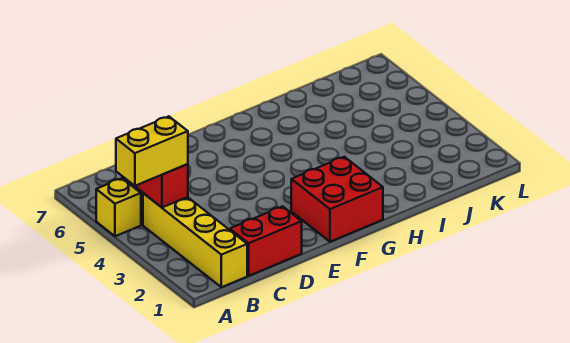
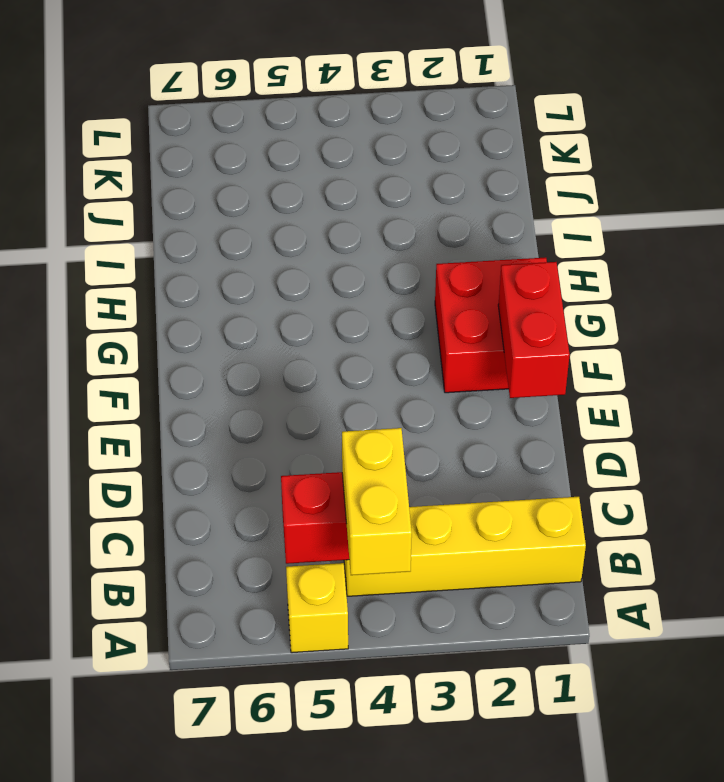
red brick C1:D1 level 1 -> red brick E1:F1 level 2

